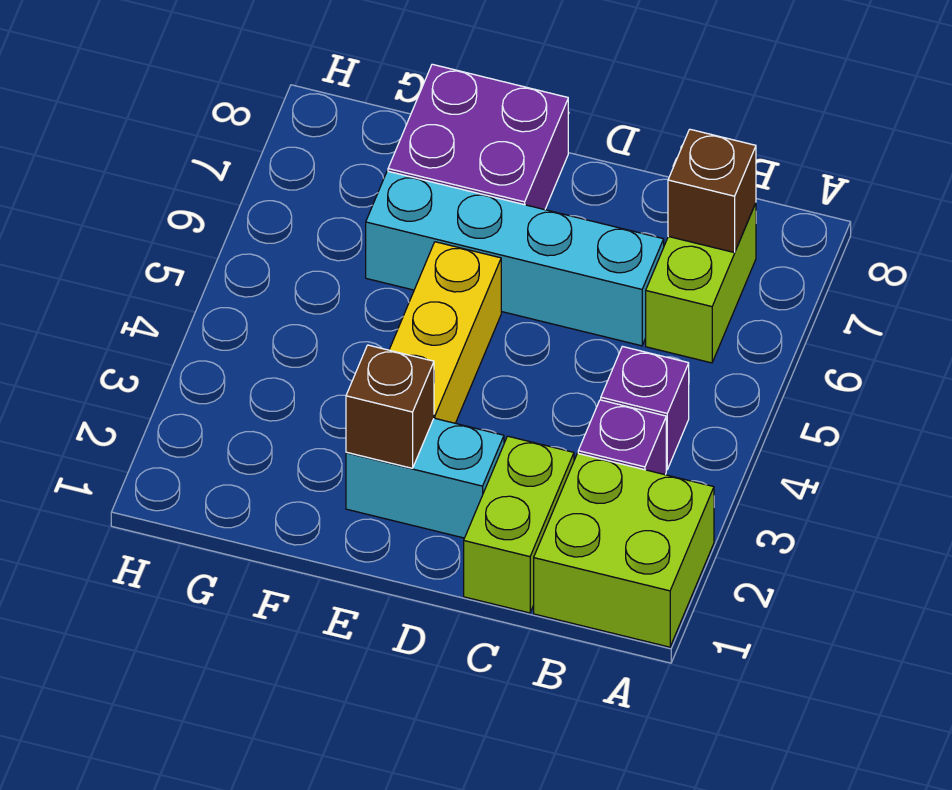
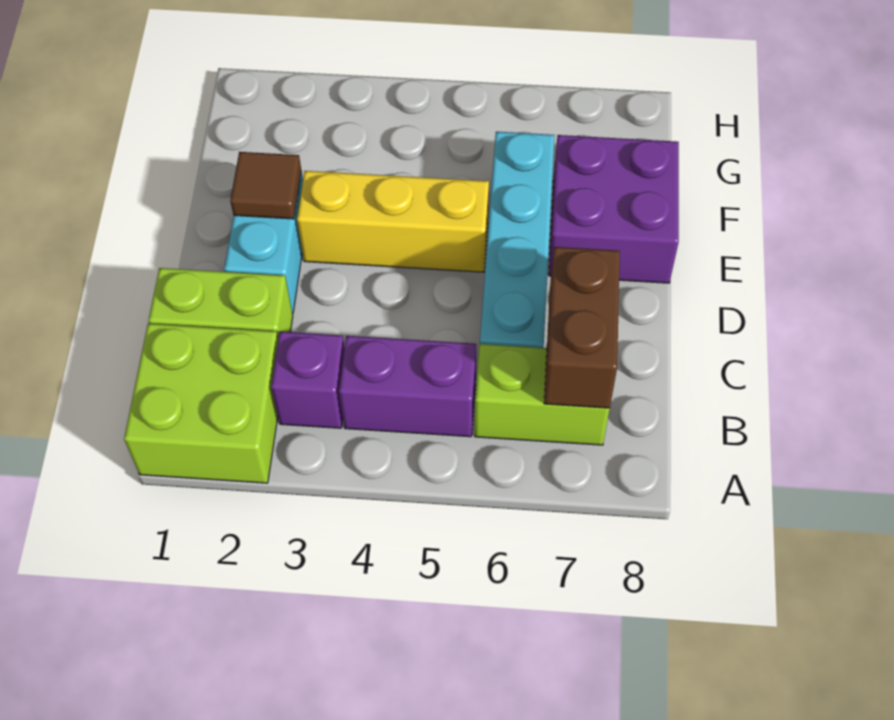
purple brick B4 level 1 -> purple brick B4:B5 level 1
brown brick B7 level 2 -> brown brick B7:C7 level 2
brown brick E2 level 2 -> brown tile E2 level 2

